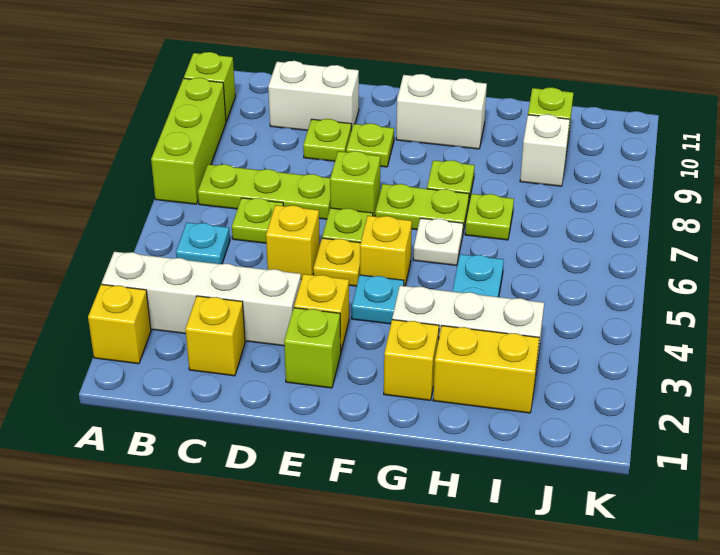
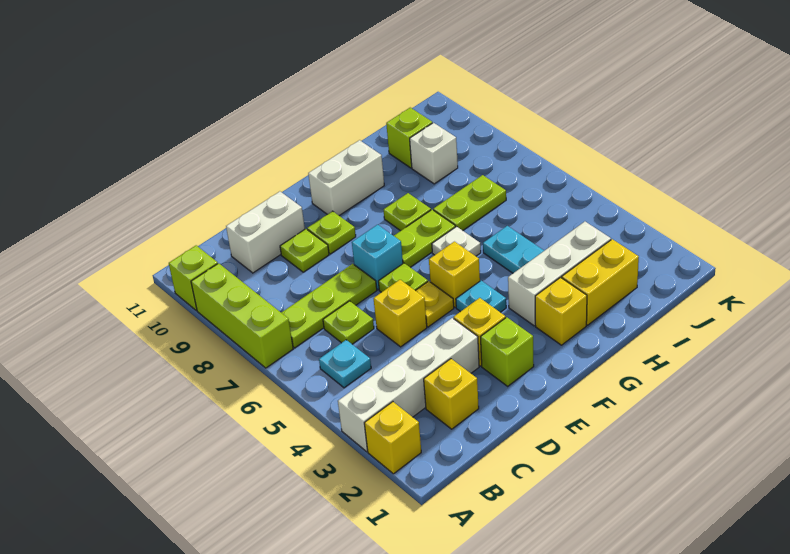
lime brick E7 level 1 -> cyan brick E7 level 1
lime plate H7 level 1 -> lime plate H7:I7 level 1

